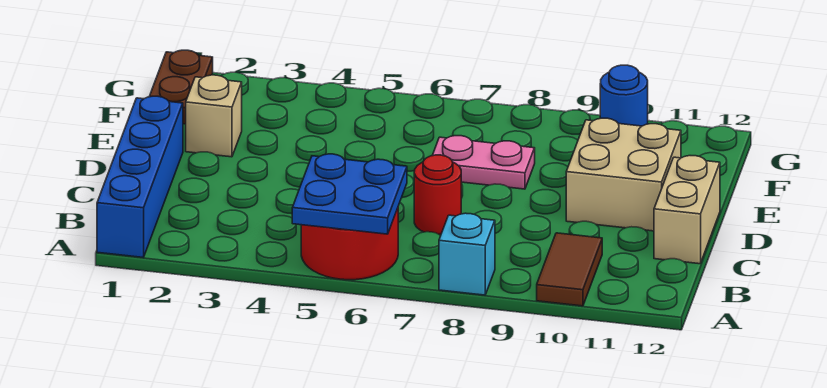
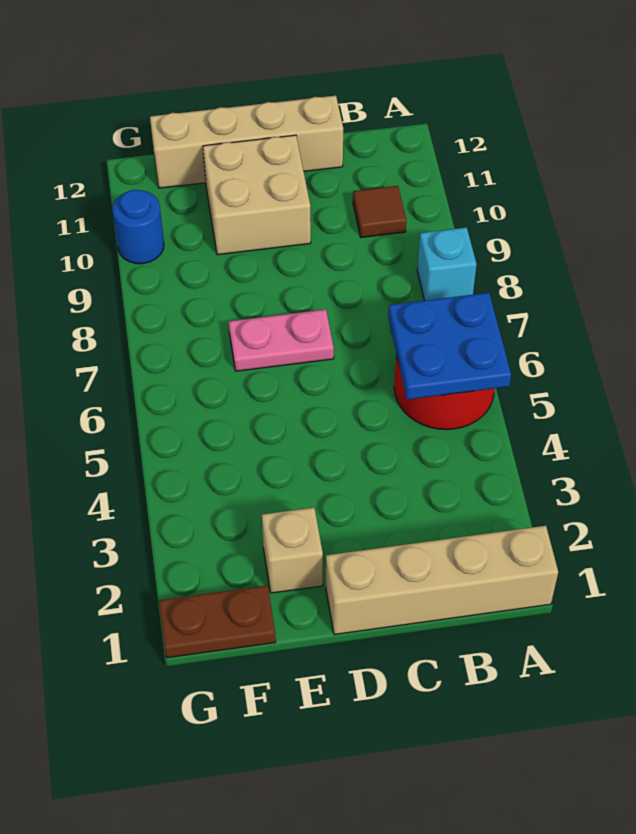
blue brick A1:D1 level 1 -> tan brick A1:D1 level 1
brown tile A10:B10 level 1 -> brown tile B10 level 1
red round brick C7 level 1 -> none
tan brick C12:D12 level 1 -> tan brick C12:F12 level 1
pink plate E7:E8 level 1 -> pink plate D7:E7 level 1

